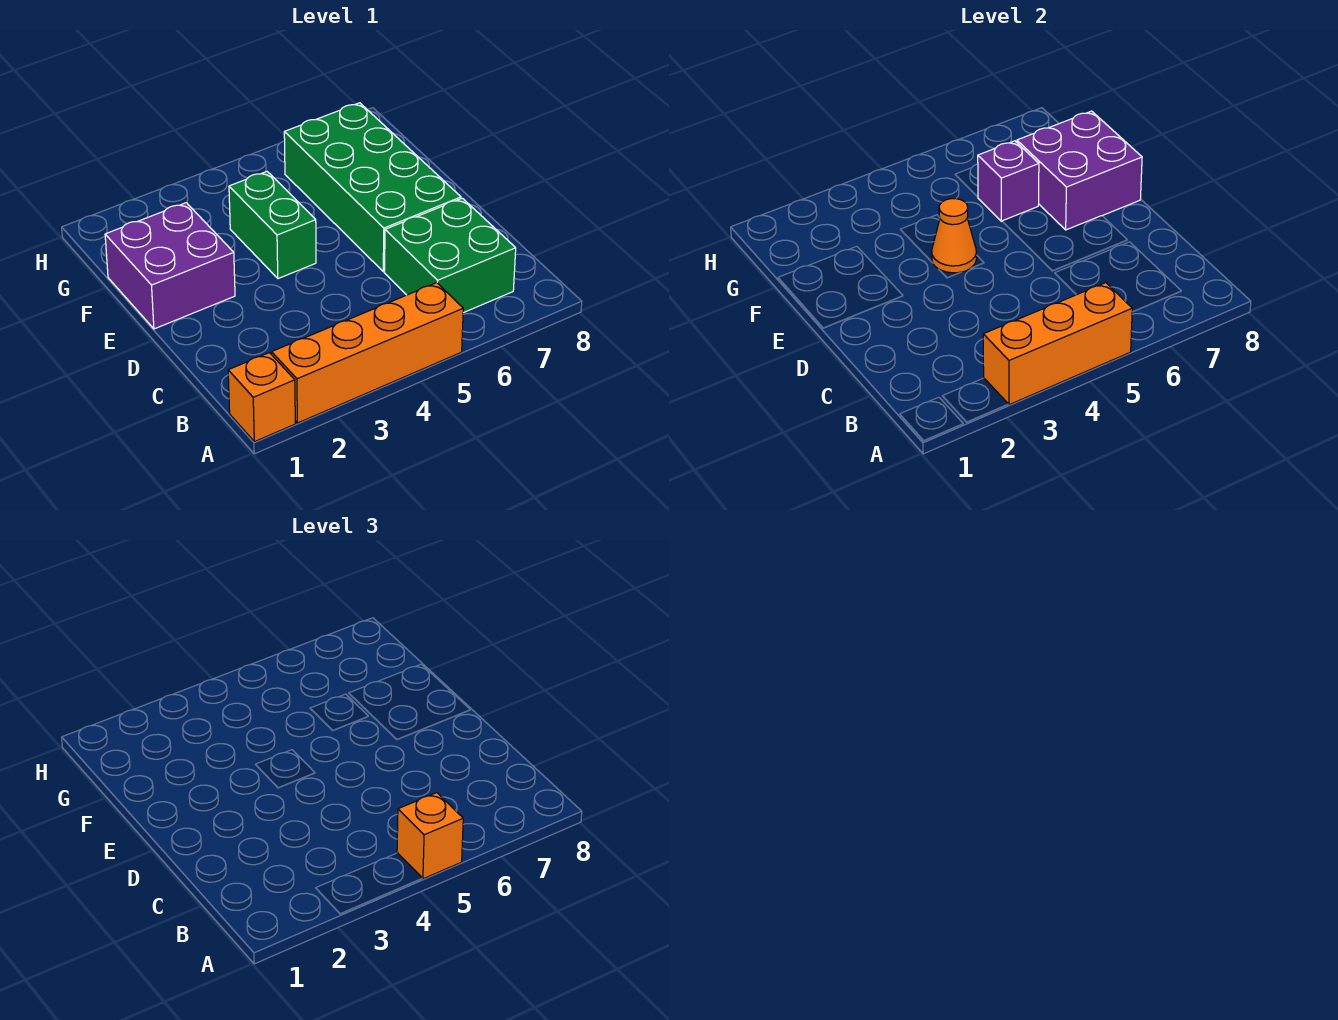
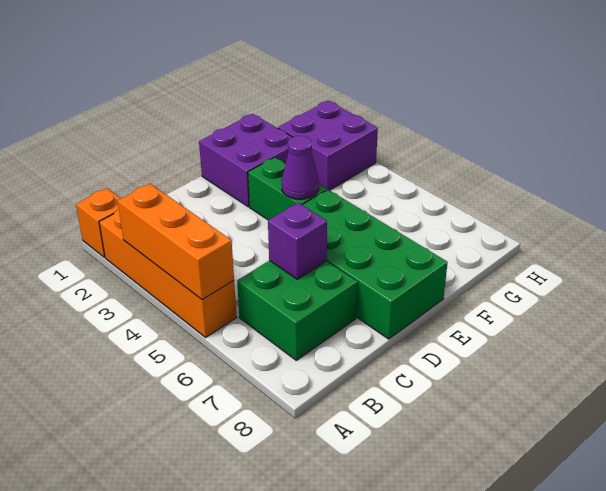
orange brick A5 level 3 -> none
green brick D6:G7 level 1 -> green brick D5:E8 level 1
green brick E4:F4 level 1 -> green brick E3:E4 level 1
orange cone E4 level 2 -> purple cone E4 level 2
purple brick E7:F8 level 2 -> purple brick G2:H3 level 1
purple brick F6 level 2 -> purple brick C6 level 2

